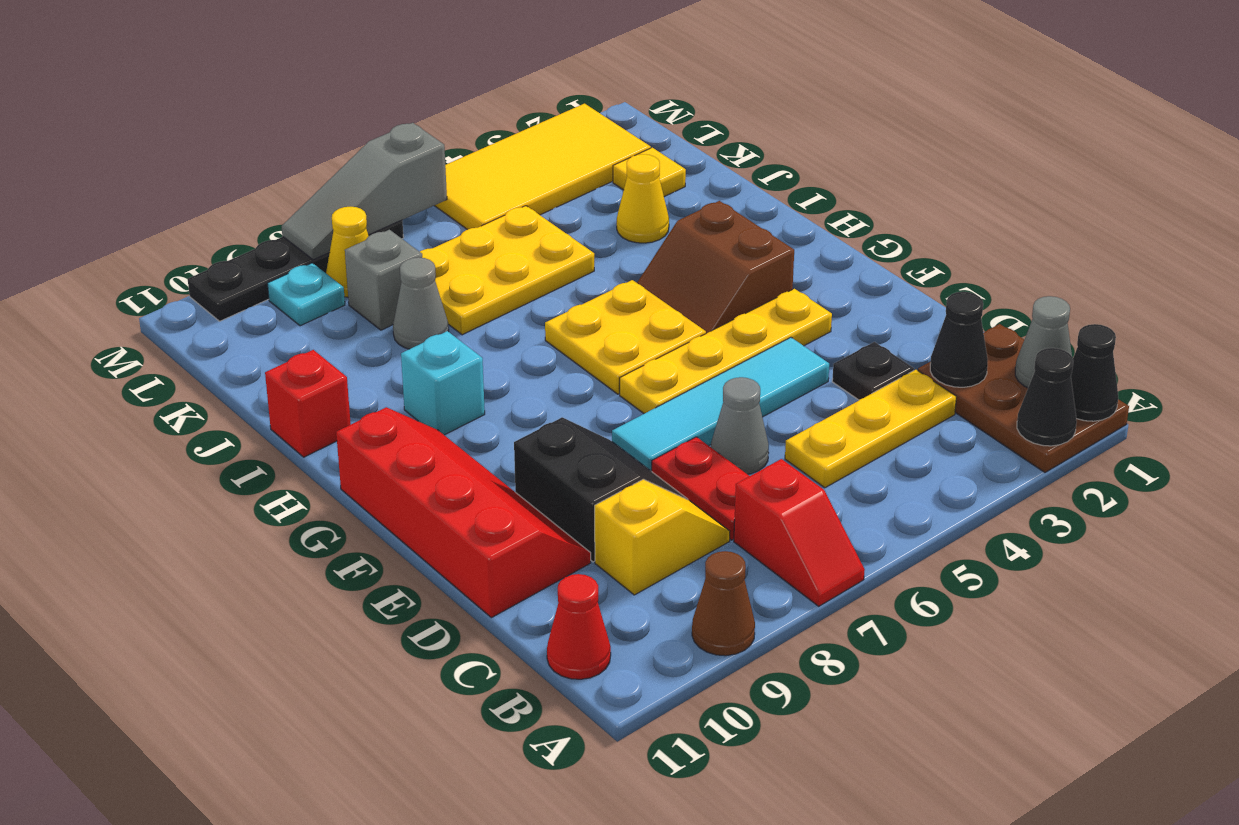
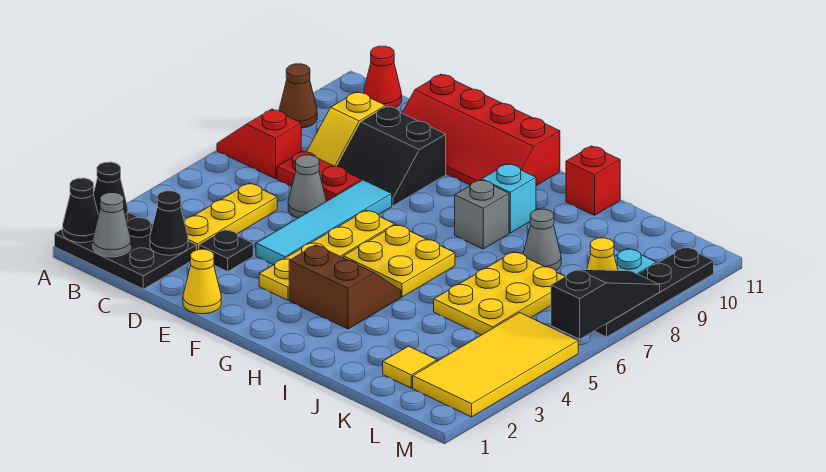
brown plate A1:C2 level 1 -> black plate A1:C2 level 1
yellow cone J3 level 1 -> yellow cone E1 level 1
grey brick K8 level 1 -> grey brick H8 level 1
grey slope M6:M8 level 2 top 6 -> black slope M6:M8 level 2 top 6

